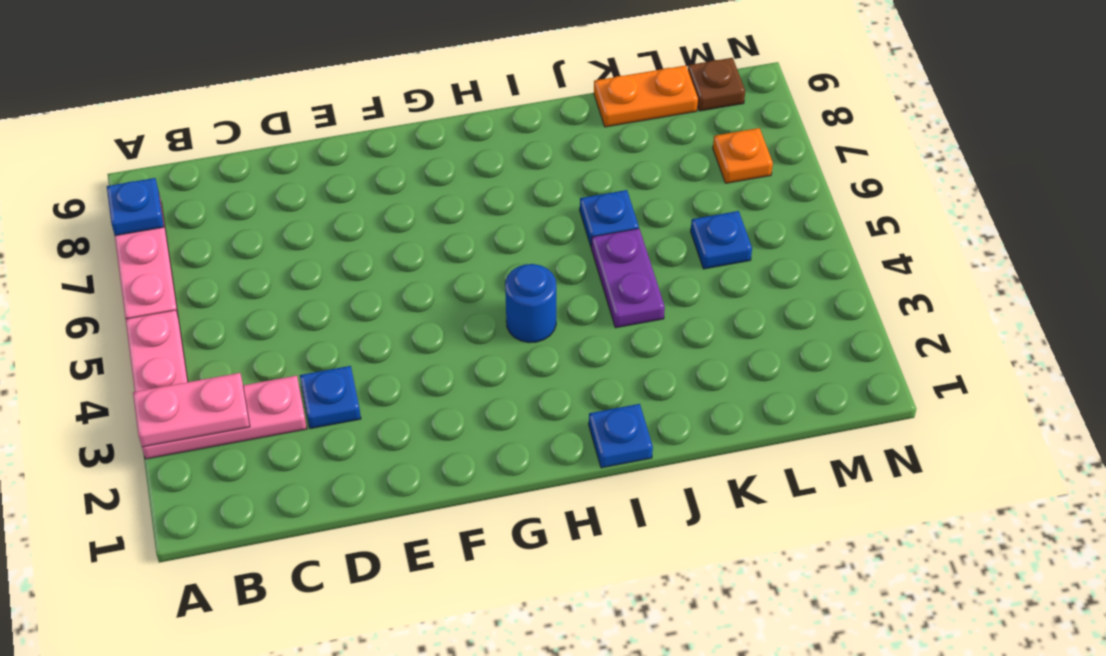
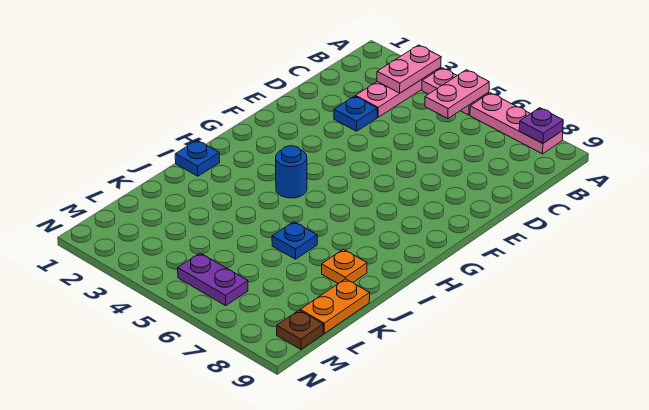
none -> pink plate A5:B5 level 2
blue plate A8 level 2 -> purple plate A8 level 2
purple plate J4:J5 level 1 -> purple plate M5:M6 level 1
blue plate L5 level 1 -> none
orange plate M7 level 1 -> orange plate J8 level 1

